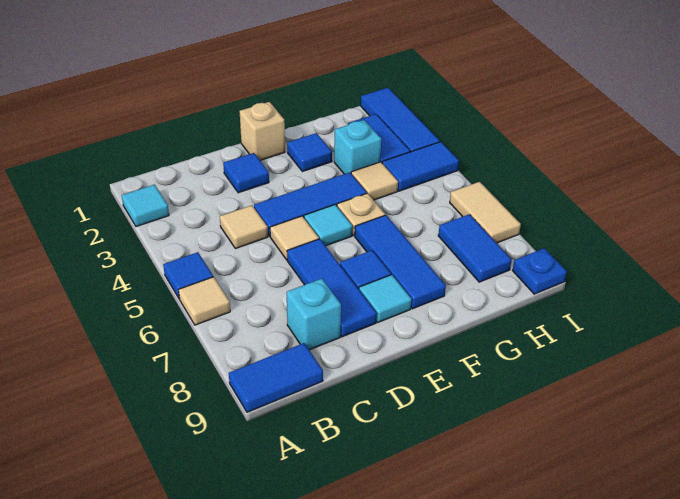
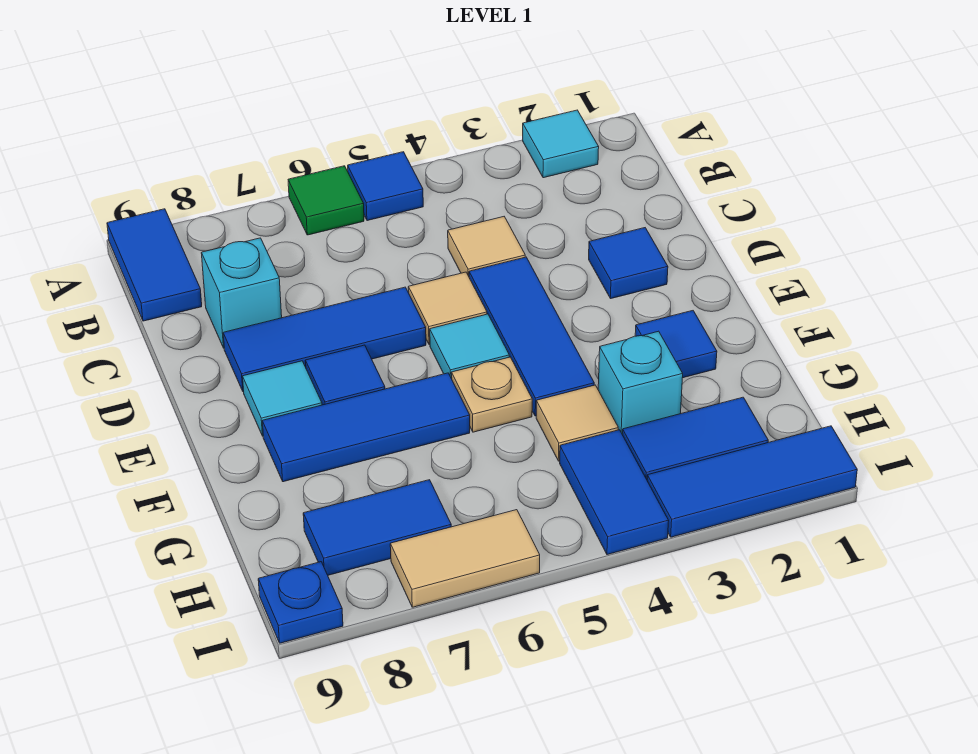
tan tile A6 level 1 -> green tile A6 level 1
tan brick E1 level 1 -> none

